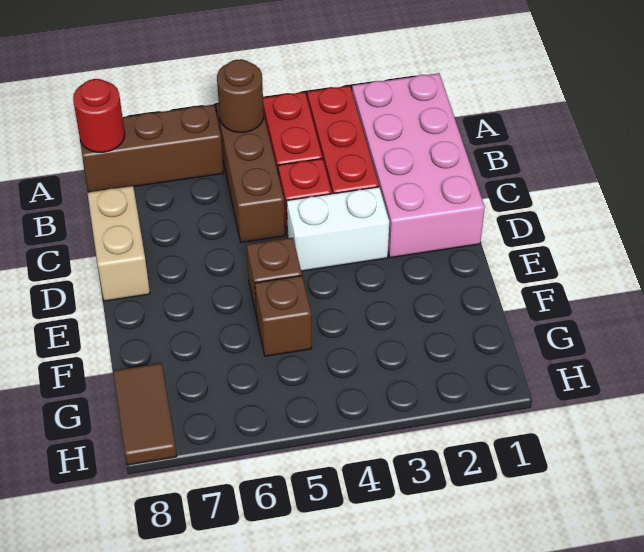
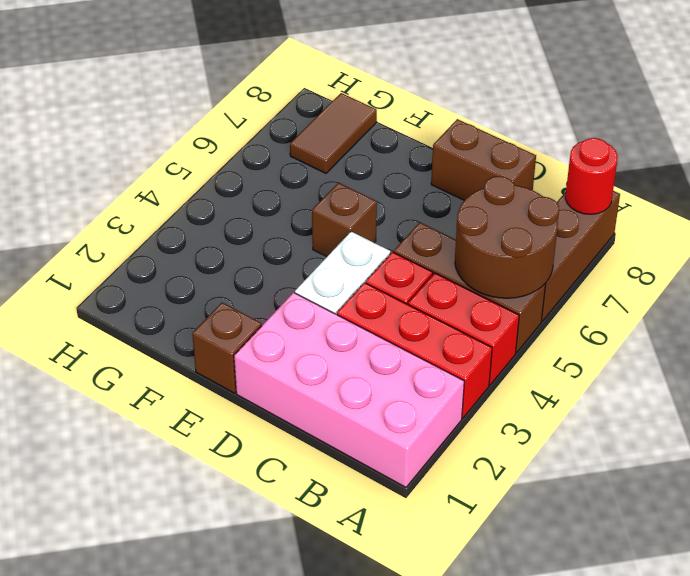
brown round brick A5 level 2 -> brown round brick A5:B6 level 2
tan brick C8:D8 level 1 -> brown brick C8:D8 level 1
brown brick F5 level 1 -> brown brick E1 level 1
brown tile G8:H8 level 1 -> brown tile G7:G8 level 1

